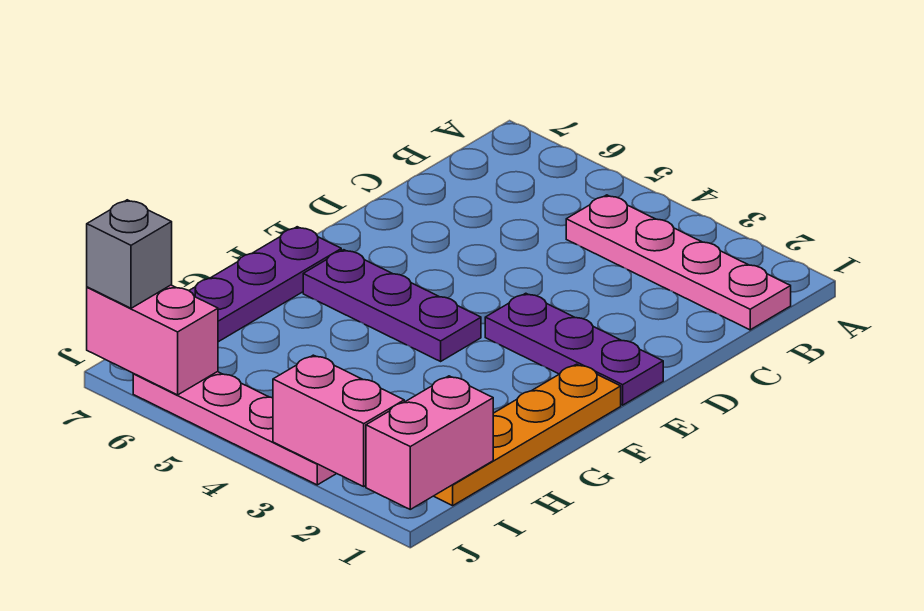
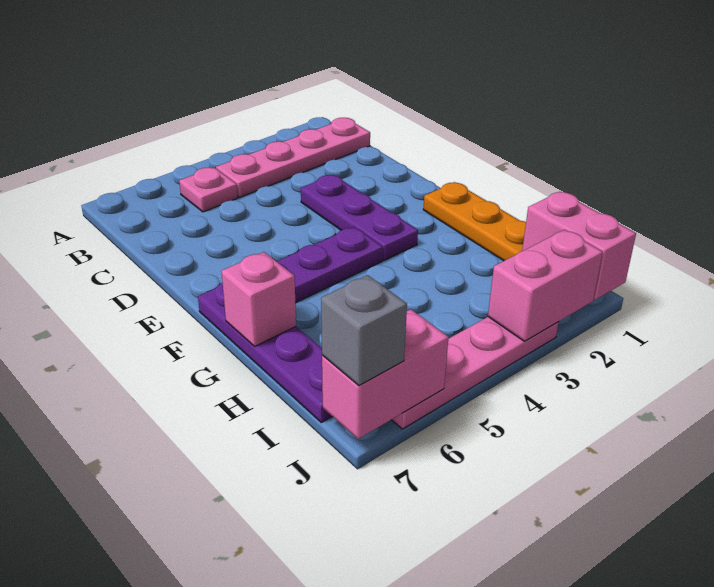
none -> pink plate B5 level 1
purple plate E1:E3 level 1 -> purple plate D3:F3 level 1
none -> pink brick G7 level 2

